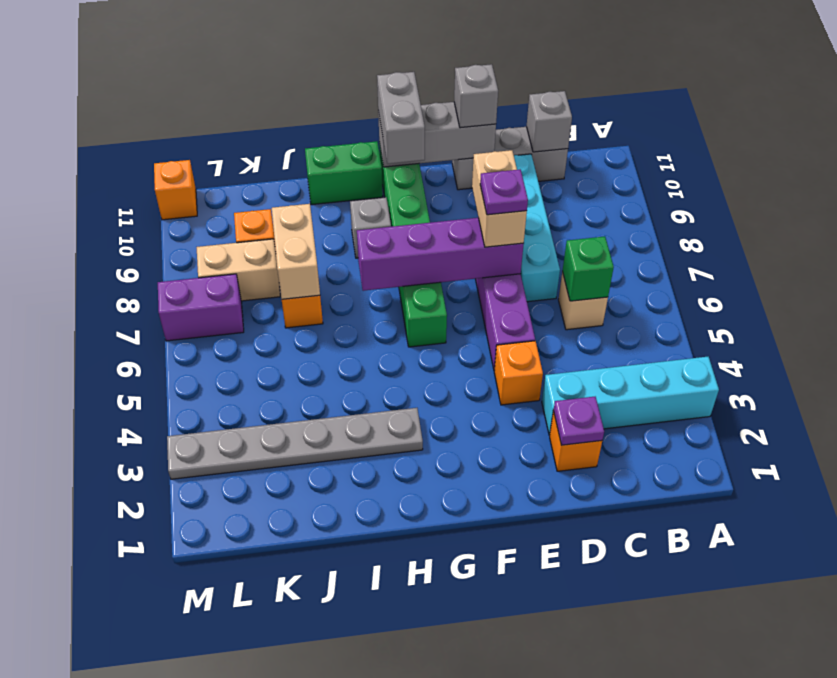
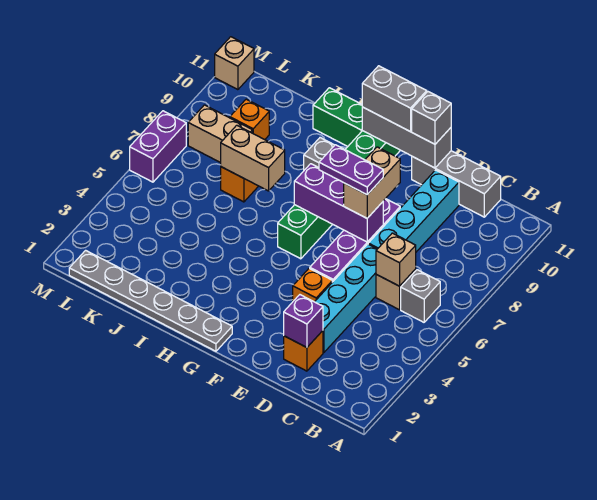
cyan brick A3:D3 level 1 -> cyan brick D3:D6 level 1
green brick C6 level 2 -> tan brick C6 level 2
grey brick C11 level 2 -> grey brick B6 level 1
purple plate D2 level 2 -> purple brick D2 level 2
purple brick E7:H7 level 2 -> purple brick E7:G7 level 2
purple plate E7 level 4 -> purple plate E7:F7 level 4
grey brick G10:G11 level 3 -> grey brick F11:G11 level 3
grey plate H3:M3 level 1 -> grey plate G1:L1 level 1
tan brick J7:J8 level 2 -> tan brick I7:J7 level 2
purple brick L7:M7 level 1 -> purple brick M6:M7 level 1
orange brick M11 level 1 -> tan brick M11 level 1

